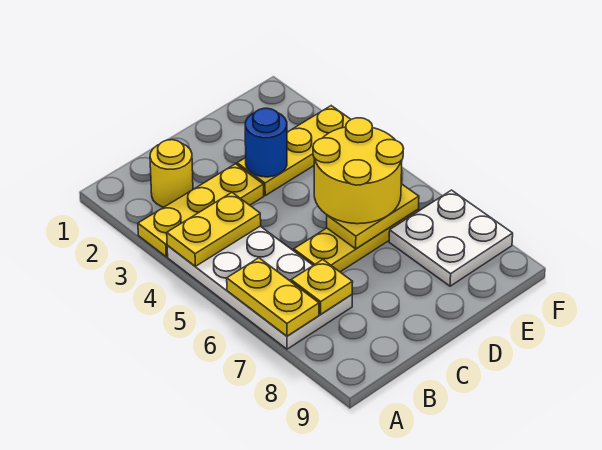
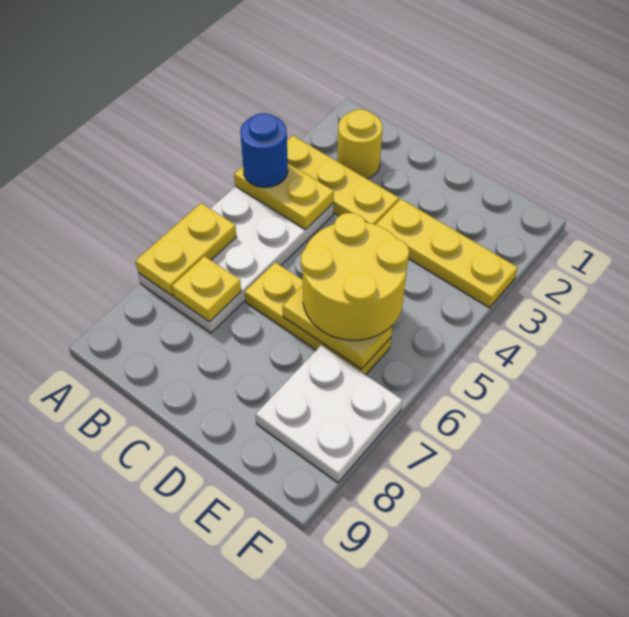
blue round brick D3 level 2 -> blue round brick A4 level 3

